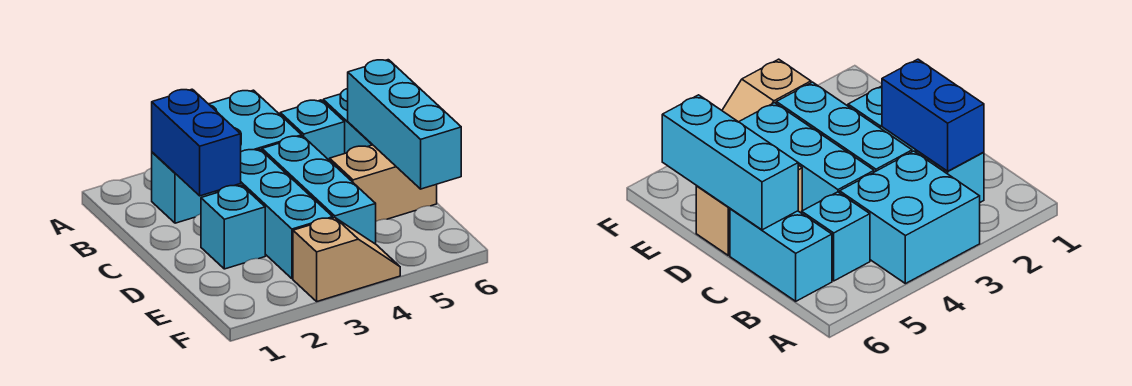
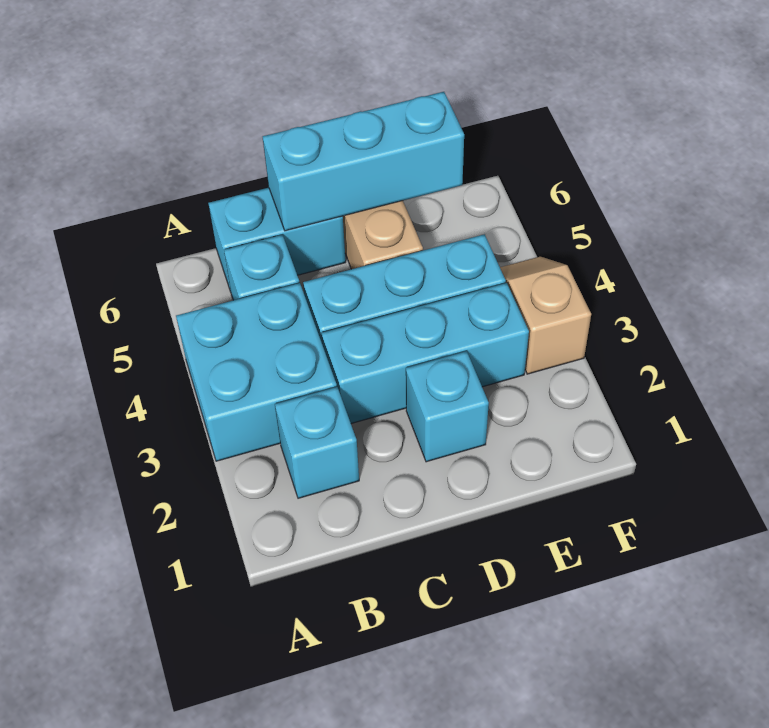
blue brick B2:C2 level 2 -> none

